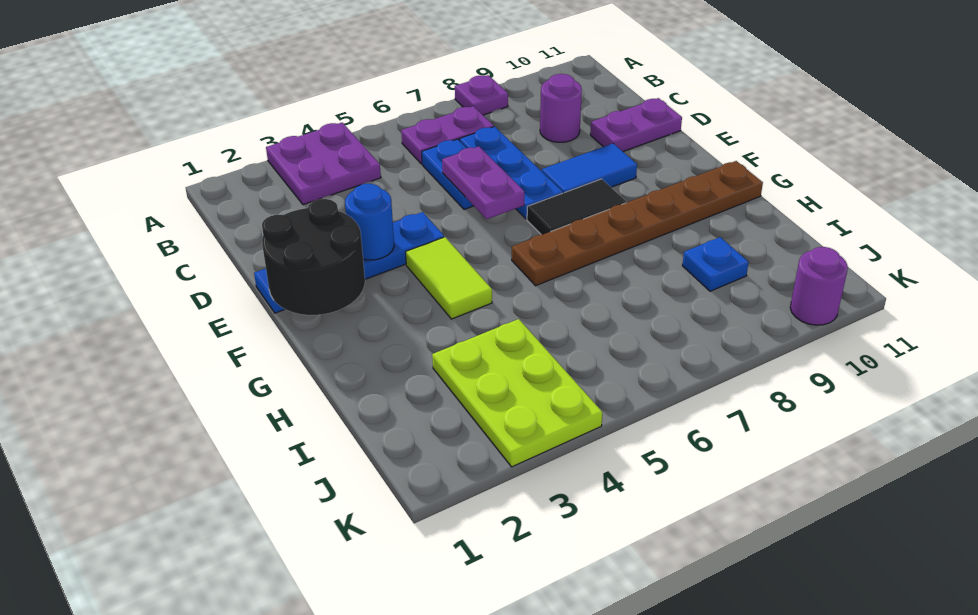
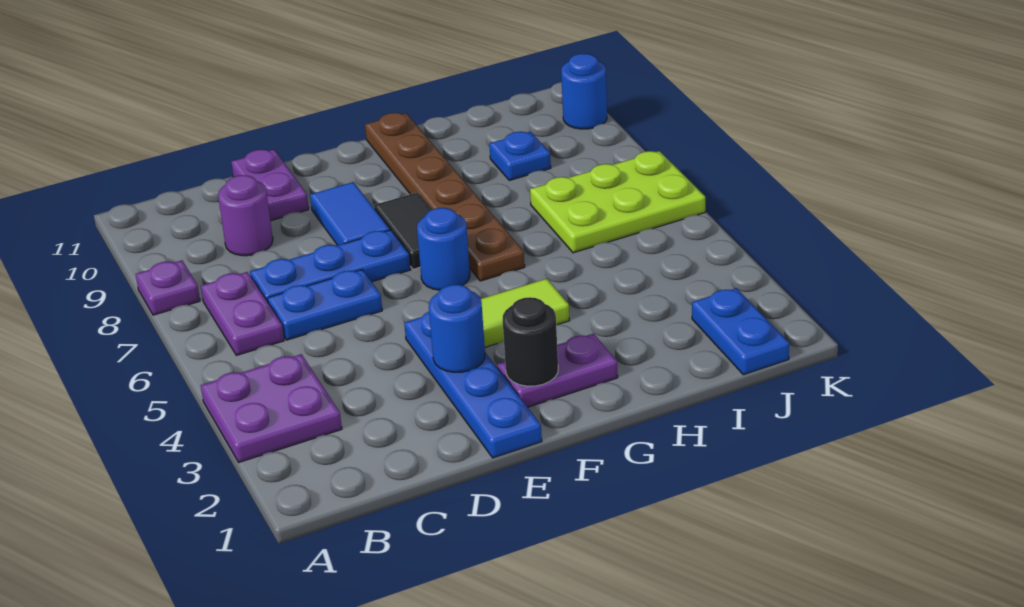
purple plate D6:E6 level 2 -> purple plate F2:G2 level 1
black round brick E1:F2 level 2 -> black round brick F2 level 2
none -> blue round brick F6 level 1
lime plate I3:K4 level 1 -> lime plate I6:K7 level 1
none -> blue plate J1:J2 level 1
purple round brick K10 level 1 -> blue round brick K10 level 1

